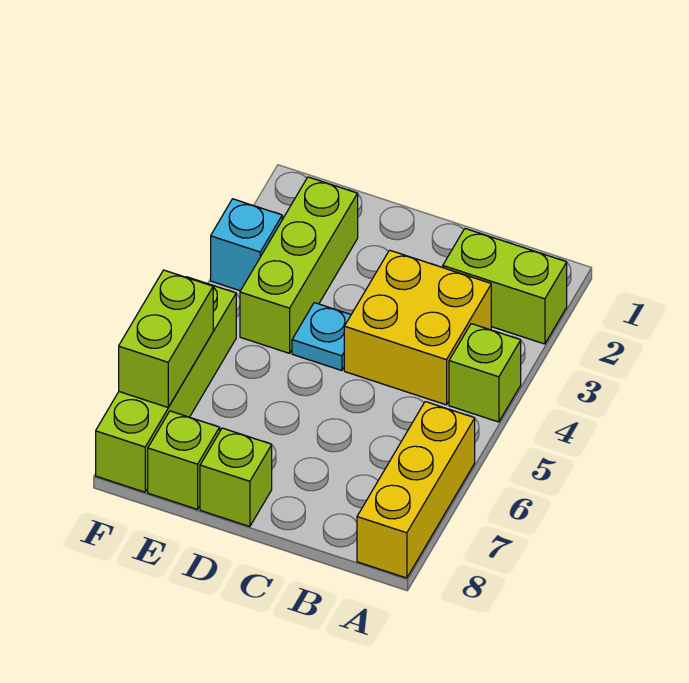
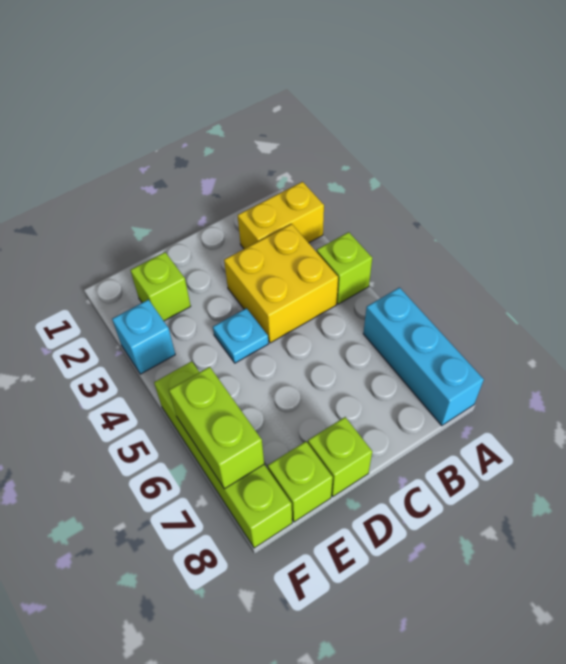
lime brick A2:B2 level 1 -> yellow brick A2:B2 level 1
yellow brick A6:A8 level 1 -> cyan brick A6:A8 level 1
lime brick E2:E4 level 1 -> lime brick E2 level 1

